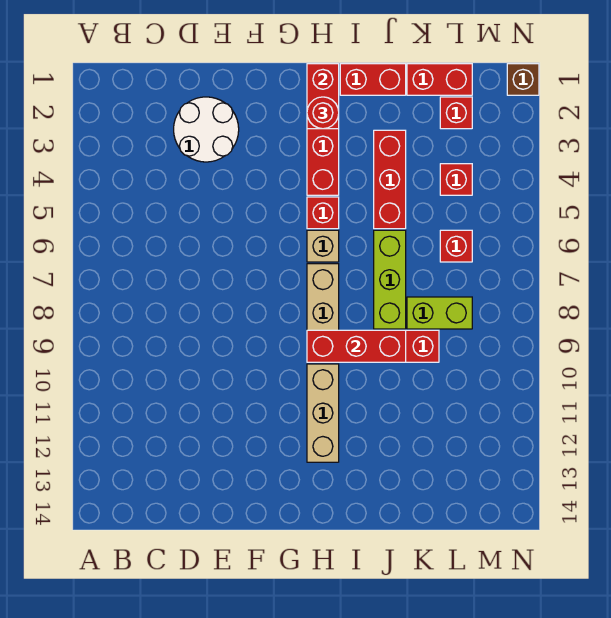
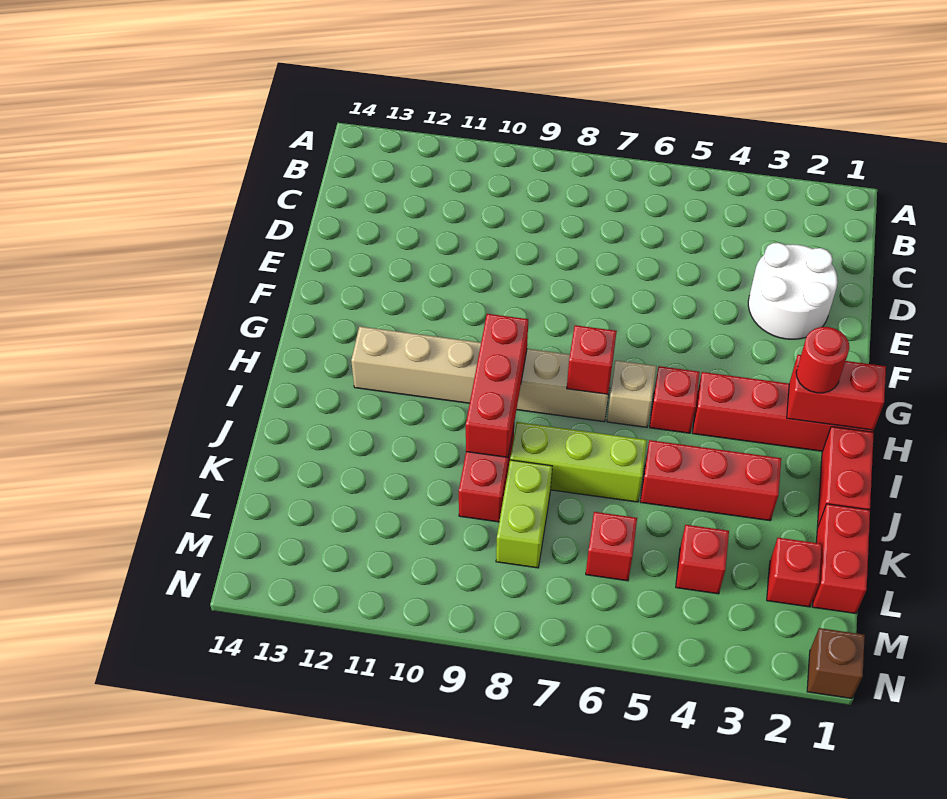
none -> red brick H7 level 2

